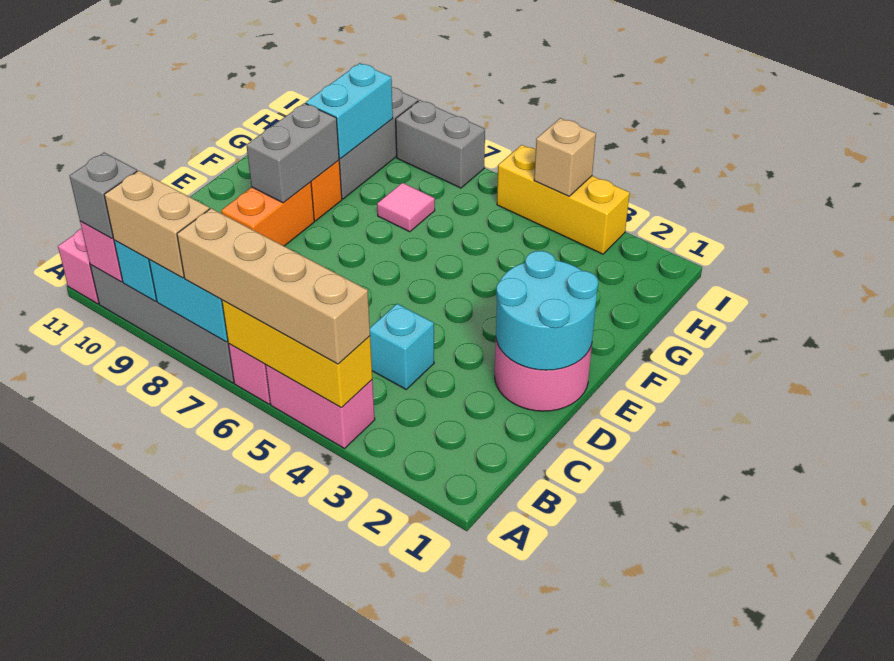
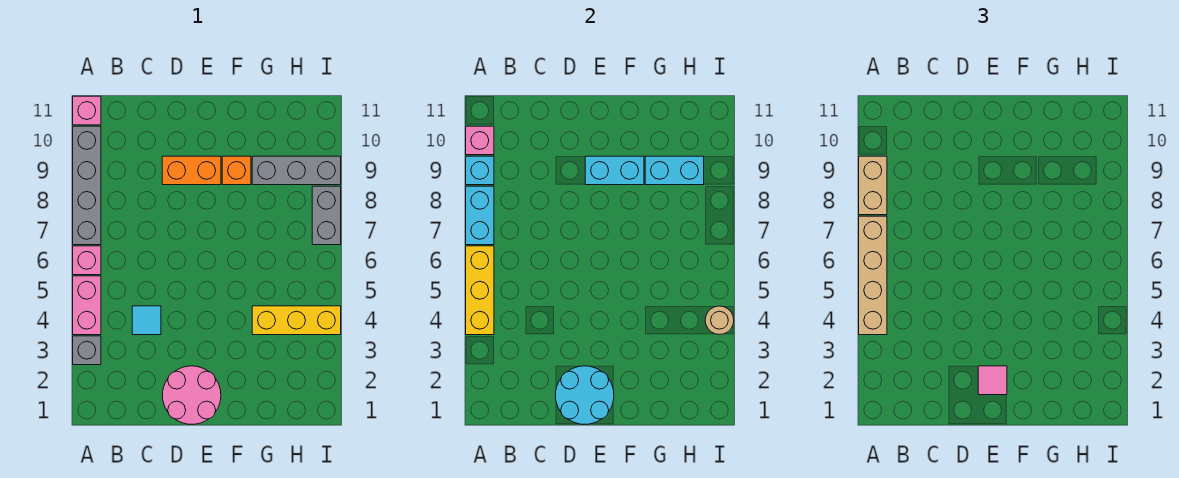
grey brick A10 level 3 -> grey brick A3 level 1
cyan brick C4 level 1 -> cyan tile C4 level 1
grey brick E9:F9 level 2 -> cyan brick E9:F9 level 2
pink tile G7 level 1 -> pink tile E2 level 3
yellow brick I3:I5 level 1 -> yellow brick G4:I4 level 1
tan brick I4 level 2 -> tan round brick I4 level 2

